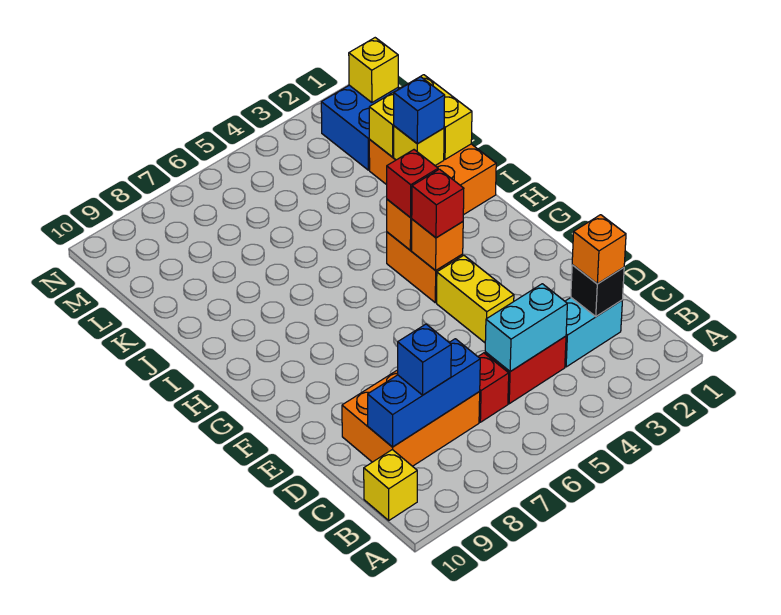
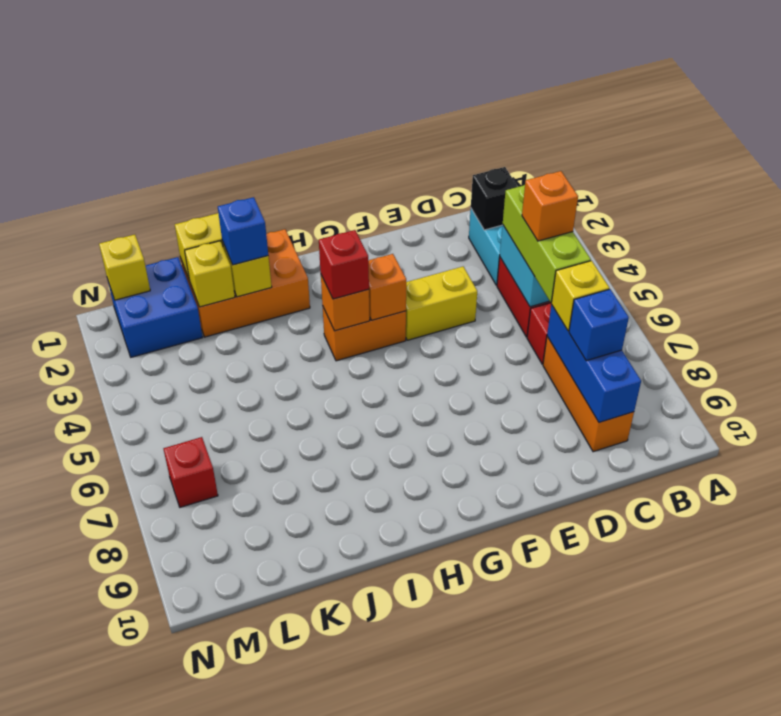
yellow brick B10 level 1 -> yellow brick C7 level 3
orange brick C2 level 3 -> orange brick C5 level 4
none -> lime brick C4:C6 level 3
orange brick C7:D9 level 1 -> orange brick C7:C9 level 1
red brick G4 level 3 -> red brick M7 level 1

